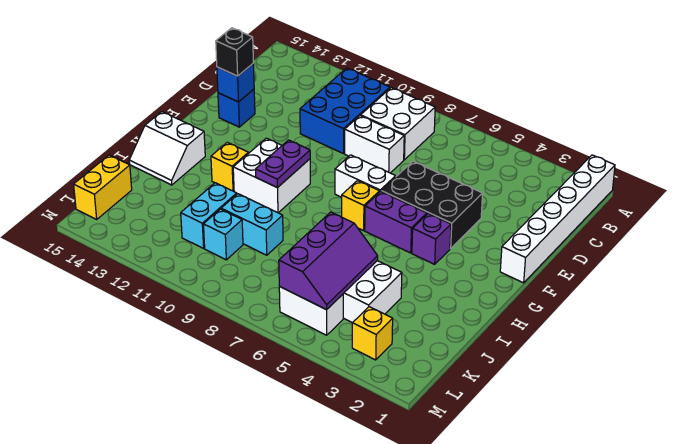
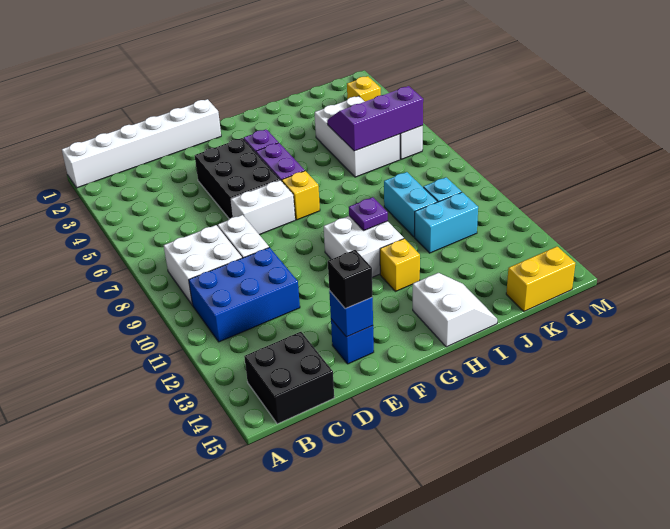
none -> black brick B14:C15 level 1
white brick F7:F8 level 1 -> white brick E7:F7 level 1
purple plate G10:H10 level 2 -> purple plate H10 level 2

